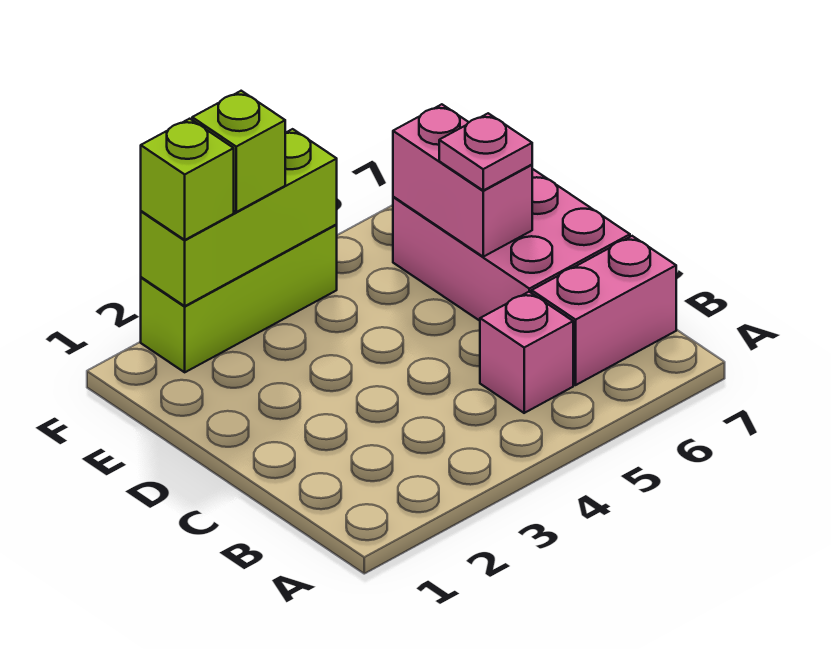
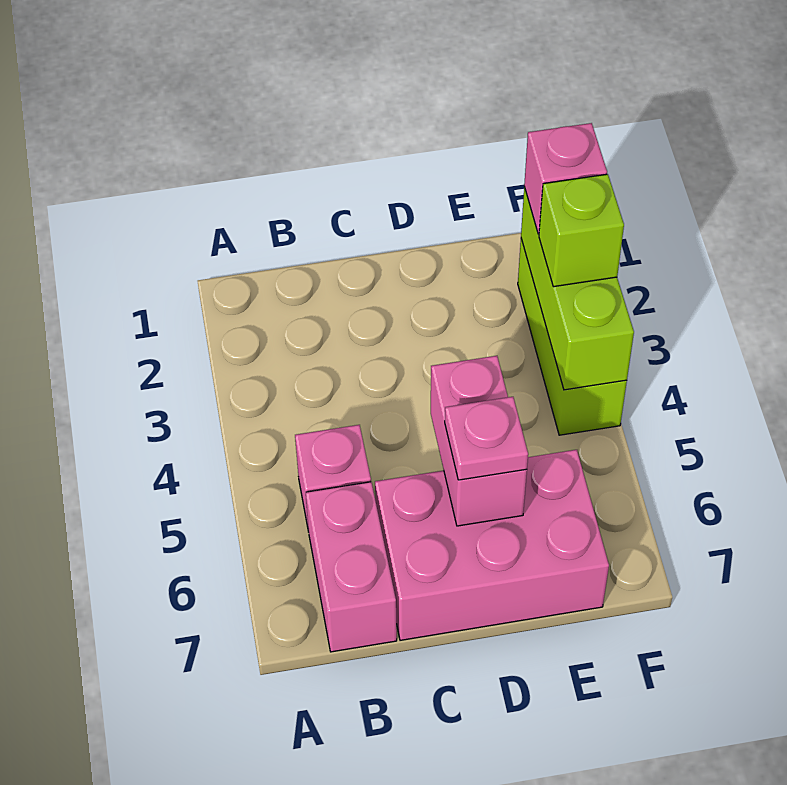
pink brick D6:E6 level 2 -> pink brick D5:D6 level 2
lime brick F2 level 3 -> pink brick F2 level 3

